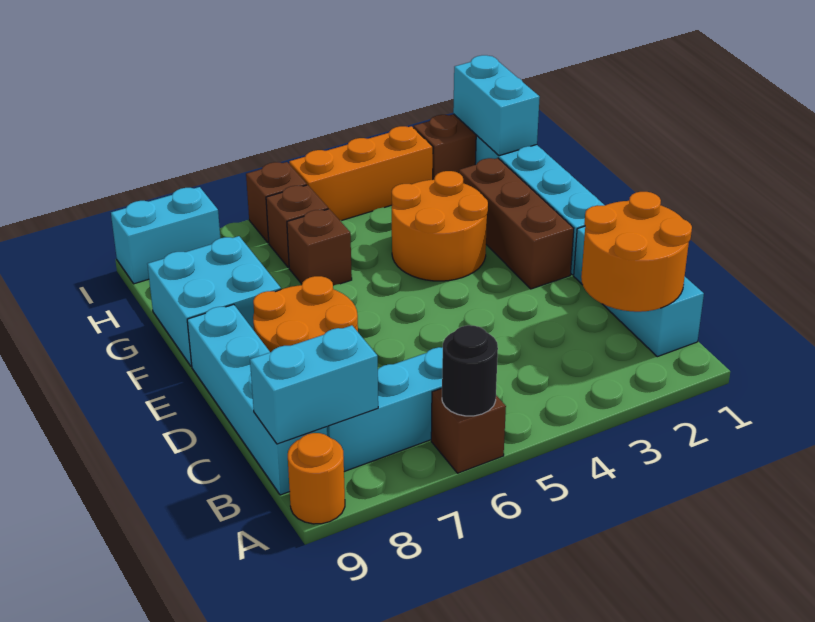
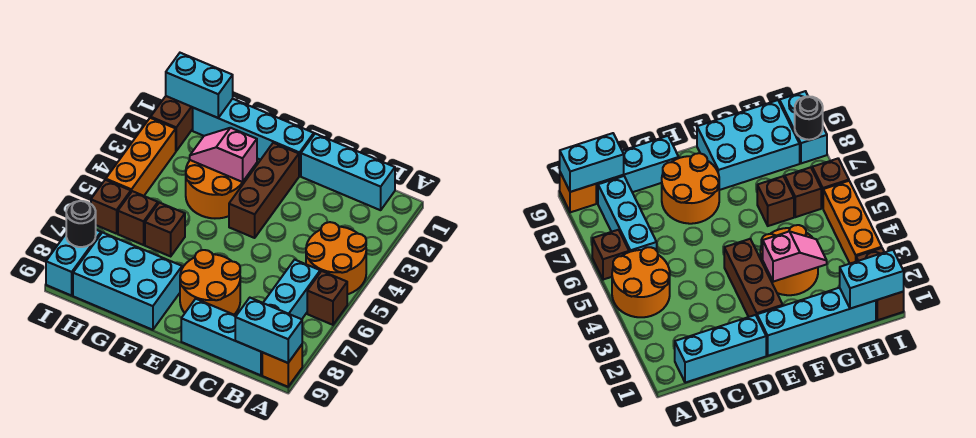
black round brick A6 level 2 -> black round brick I8 level 2
orange round brick A9 level 1 -> orange brick A9 level 1
orange round brick B1:C2 level 2 -> orange round brick A4:B5 level 1
cyan brick B8:B9 level 2 -> cyan brick A9:B9 level 2
cyan brick B9:E9 level 1 -> cyan brick B9:D9 level 1
brown brick E2:G2 level 1 -> brown brick E2:E4 level 1
none -> pink slope F3:G3 level 2 top F
cyan brick F8:G9 level 1 -> cyan brick F8:H9 level 1

